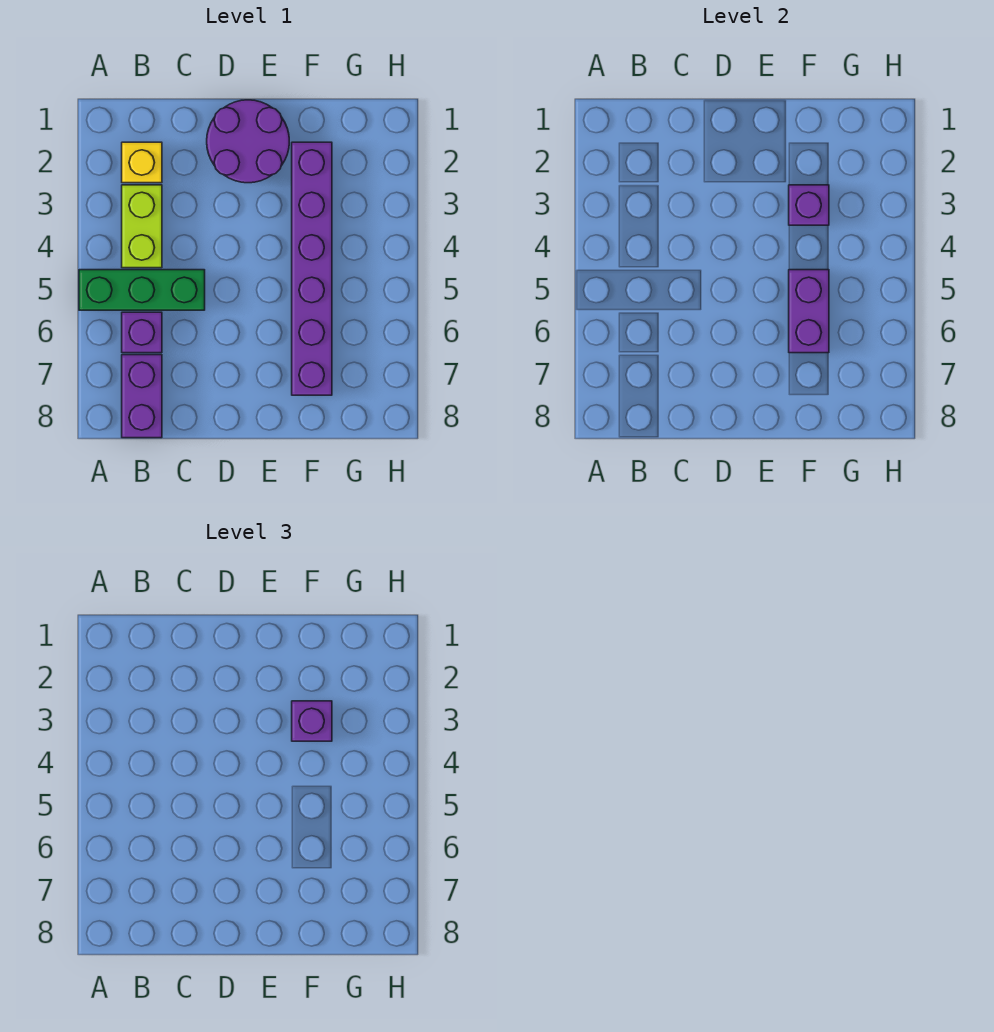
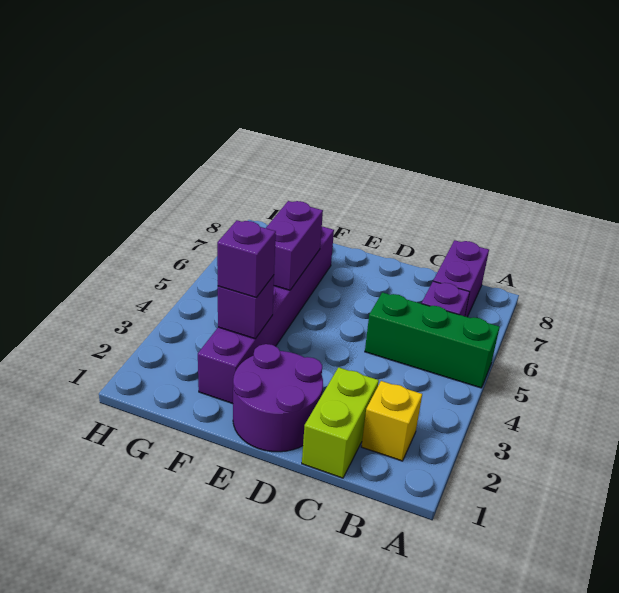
lime brick B3:B4 level 1 -> lime brick C1:C2 level 1

